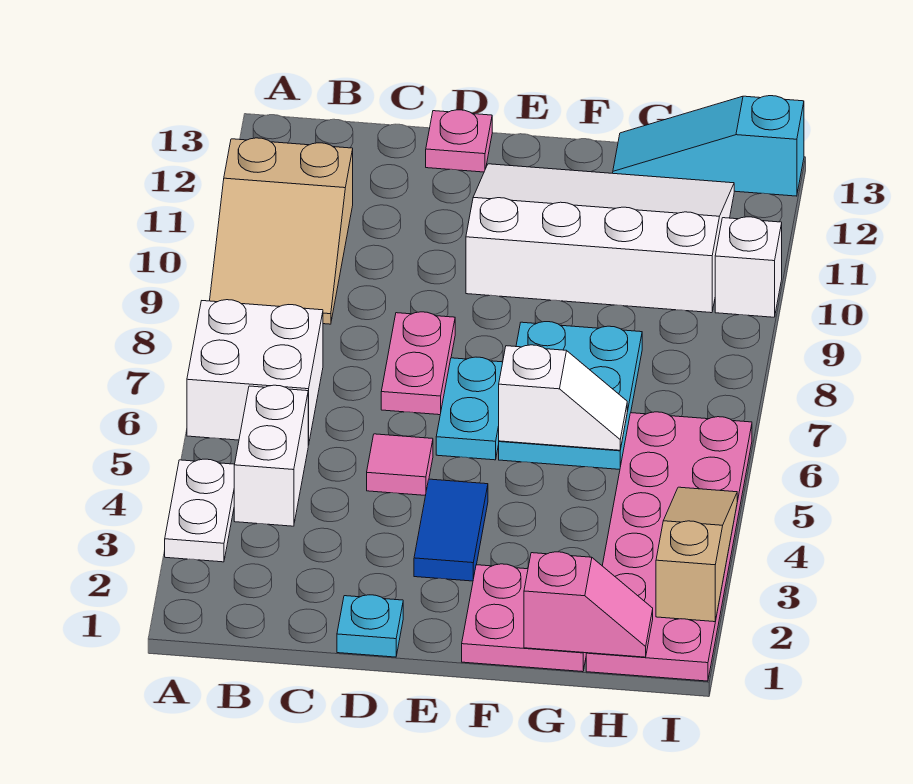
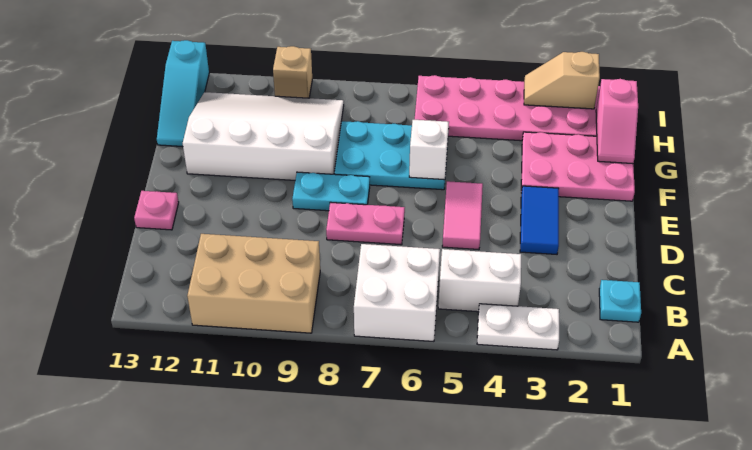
tan slope A9:B11 level 1 top 11 -> tan brick A9:B11 level 1
cyan plate D1 level 1 -> cyan plate B1 level 1
pink tile D5 level 1 -> pink tile D5:E5 level 1
blue tile E3:E4 level 1 -> blue tile D3:E3 level 1
cyan plate E6:E7 level 1 -> cyan plate E8:E9 level 1
white slope E10:H12 level 1 top 10 -> white slope F9:H12 level 1 top F
pink plate F1:G2 level 1 -> pink plate F1:G3 level 1
pink slope G1:H1 level 2 top G -> pink slope G1:H1 level 2 top H
tan slope I2:I4 level 2 top 2 -> tan slope I2:I3 level 2 top 2
white brick I10 level 1 -> tan brick I10 level 1

